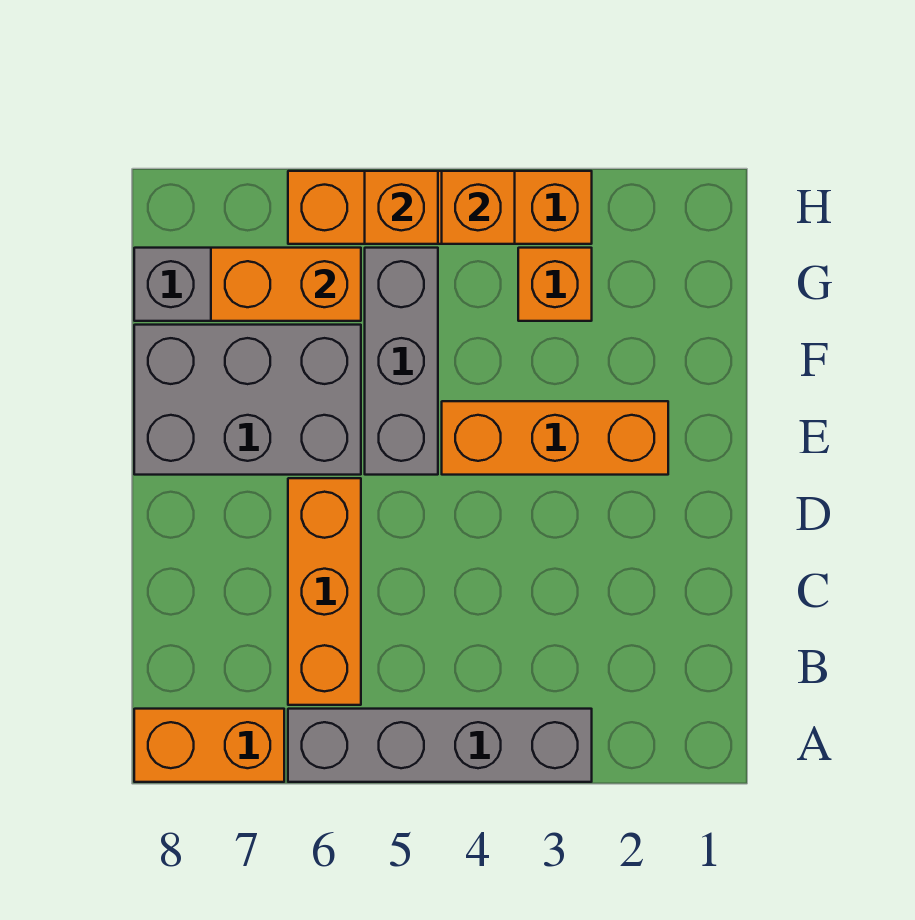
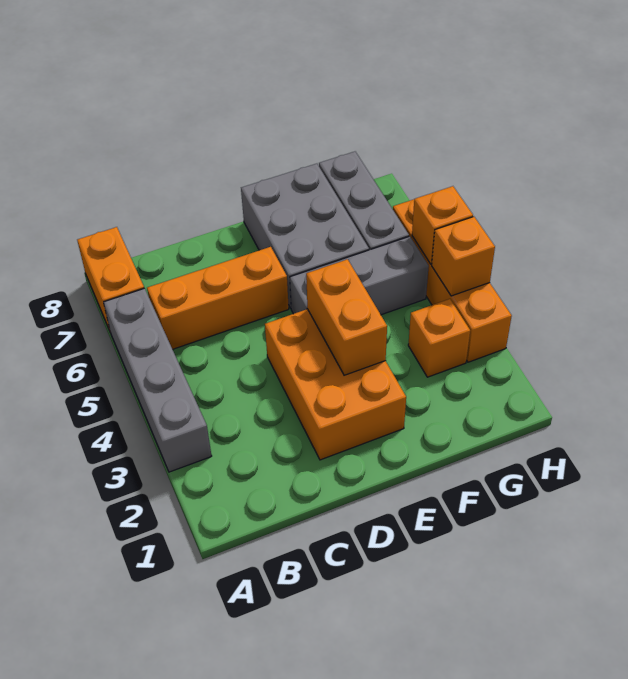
orange brick E2:E4 level 1 -> orange brick D2:E4 level 1
orange brick G6:G7 level 2 -> orange brick E3:E4 level 2

